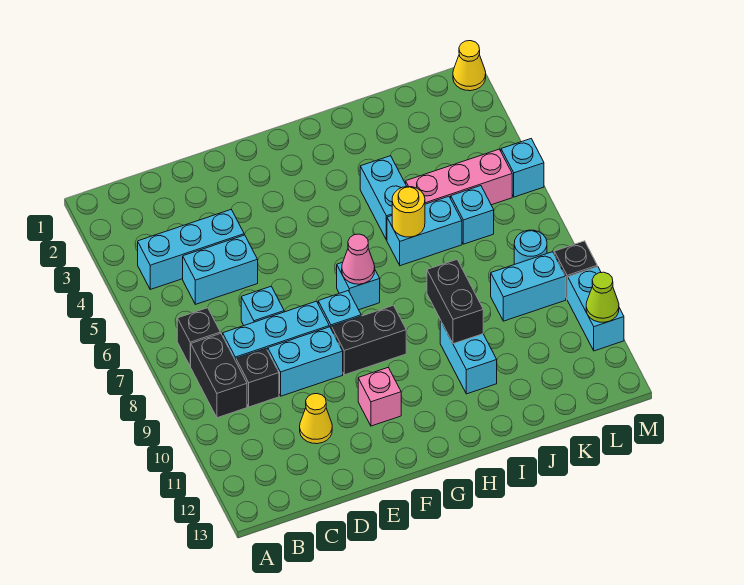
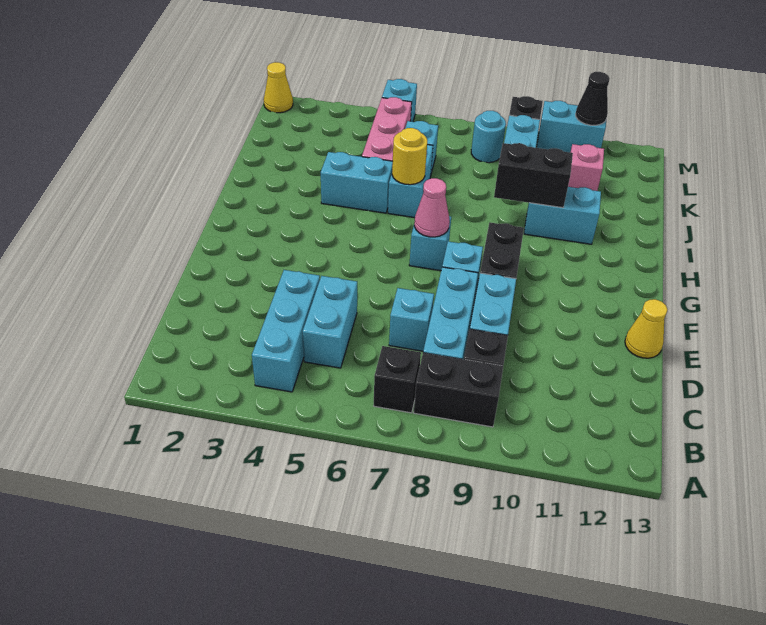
yellow cone D11 level 1 -> yellow cone E13 level 1
pink brick F11 level 1 -> pink brick K11 level 1
lime cone M11 level 2 -> black cone M11 level 2

